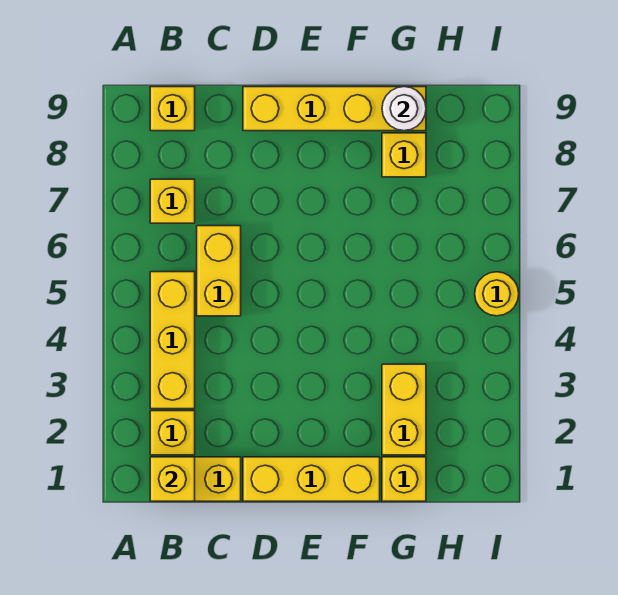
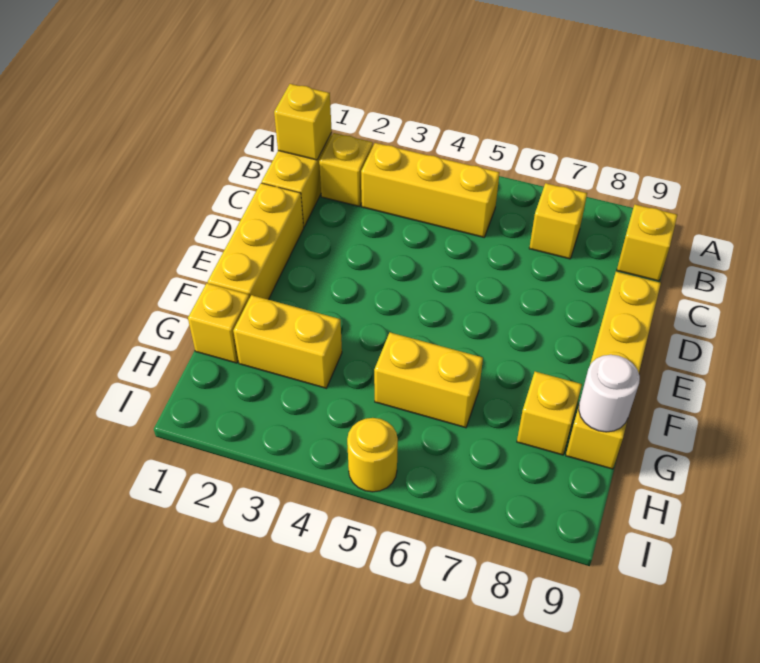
yellow brick C5:C6 level 1 -> yellow brick G5:G6 level 1

